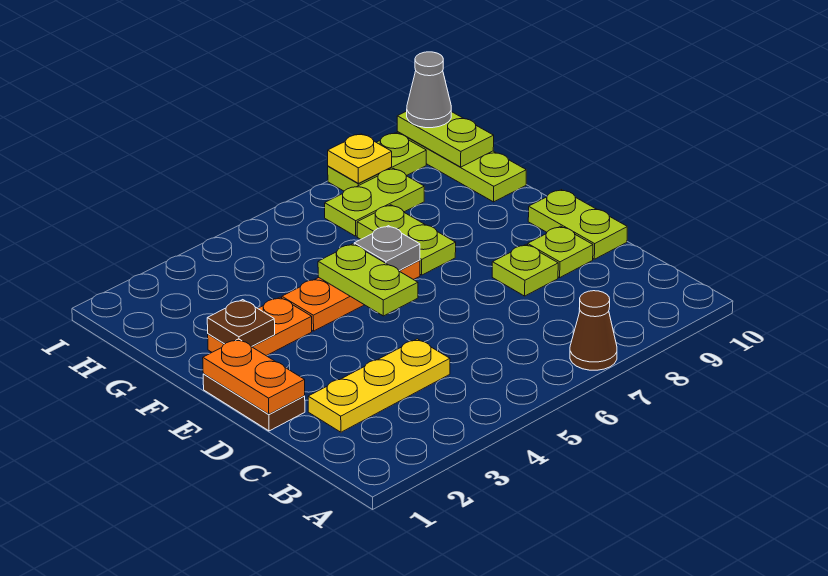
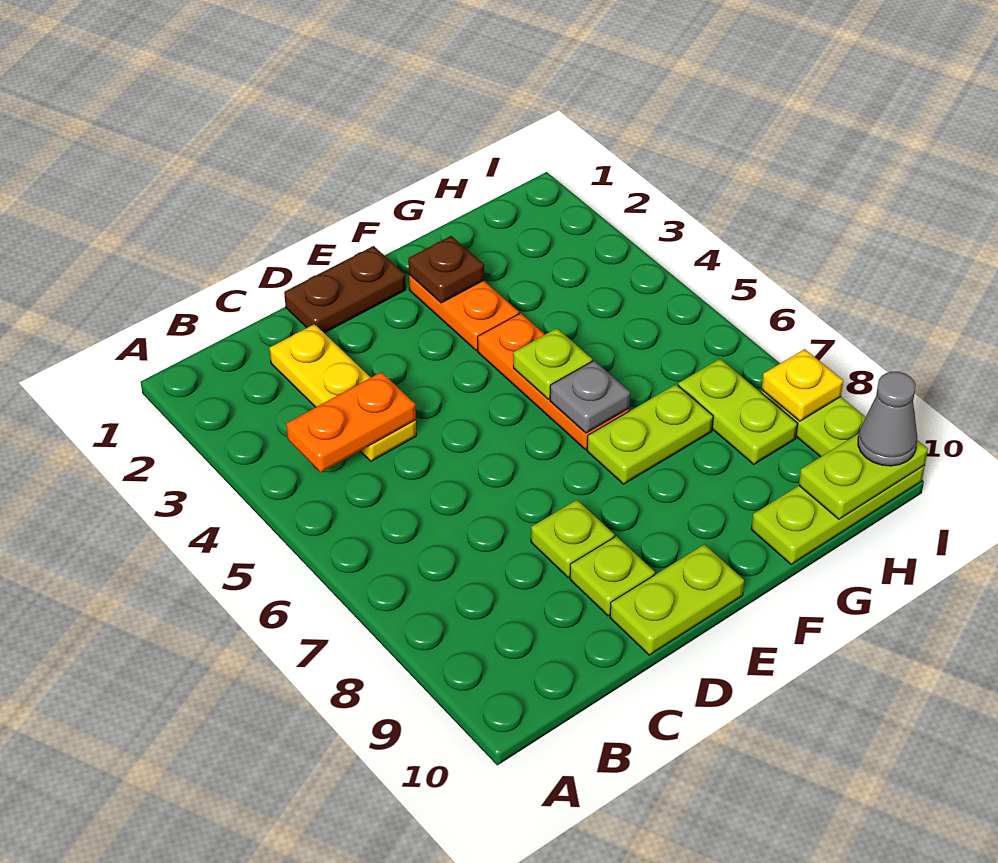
brown cone A7 level 1 -> none
orange plate D1:E1 level 2 -> orange plate B4:C4 level 2
lime plate E5:F5 level 2 -> lime plate F5 level 2

